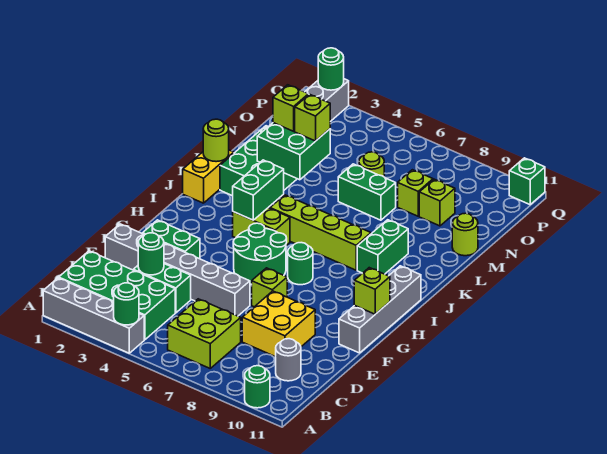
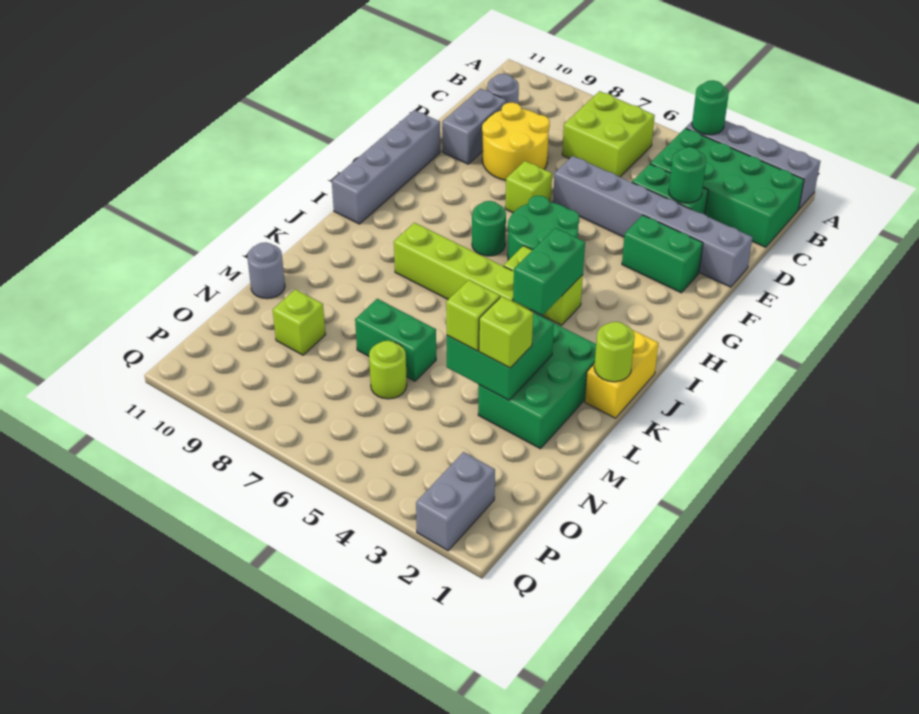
green round brick A10 level 1 -> none
yellow brick D8:E9 level 1 -> yellow round brick D8:E9 level 1
none -> grey brick D10:E10 level 1
lime brick G11 level 2 -> none
green brick J9:K9 level 1 -> none
lime round brick M11 level 1 -> grey round brick M11 level 1
lime brick N8 level 1 -> none
green round brick Q2 level 2 -> none
green brick Q11 level 1 -> none

